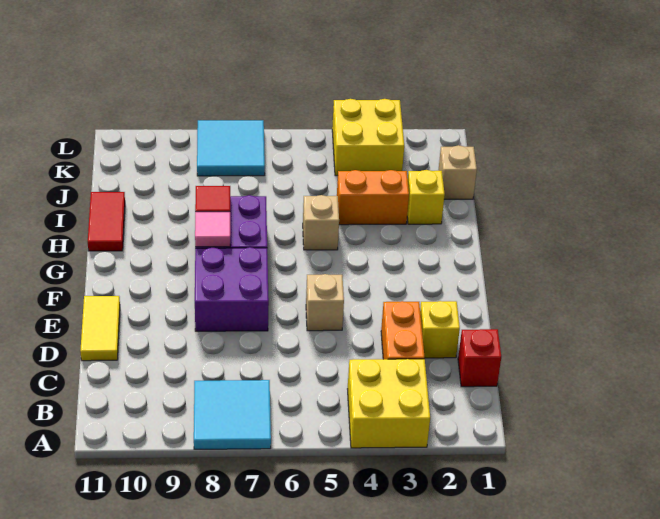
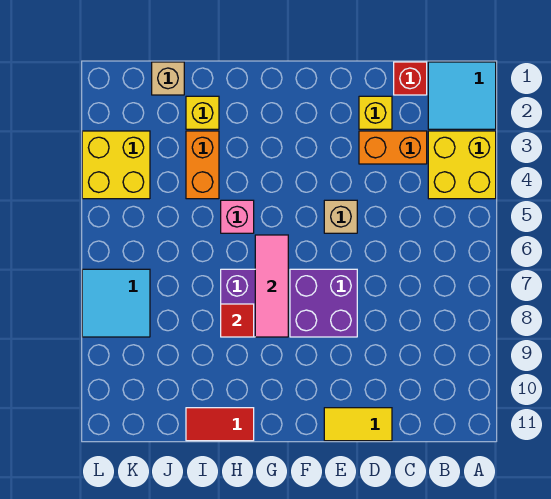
cyan tile A7:B8 level 1 -> cyan tile A1:B2 level 1
pink tile G8 level 2 -> pink tile G6:G8 level 2
tan brick H5 level 1 -> pink brick H5 level 1

